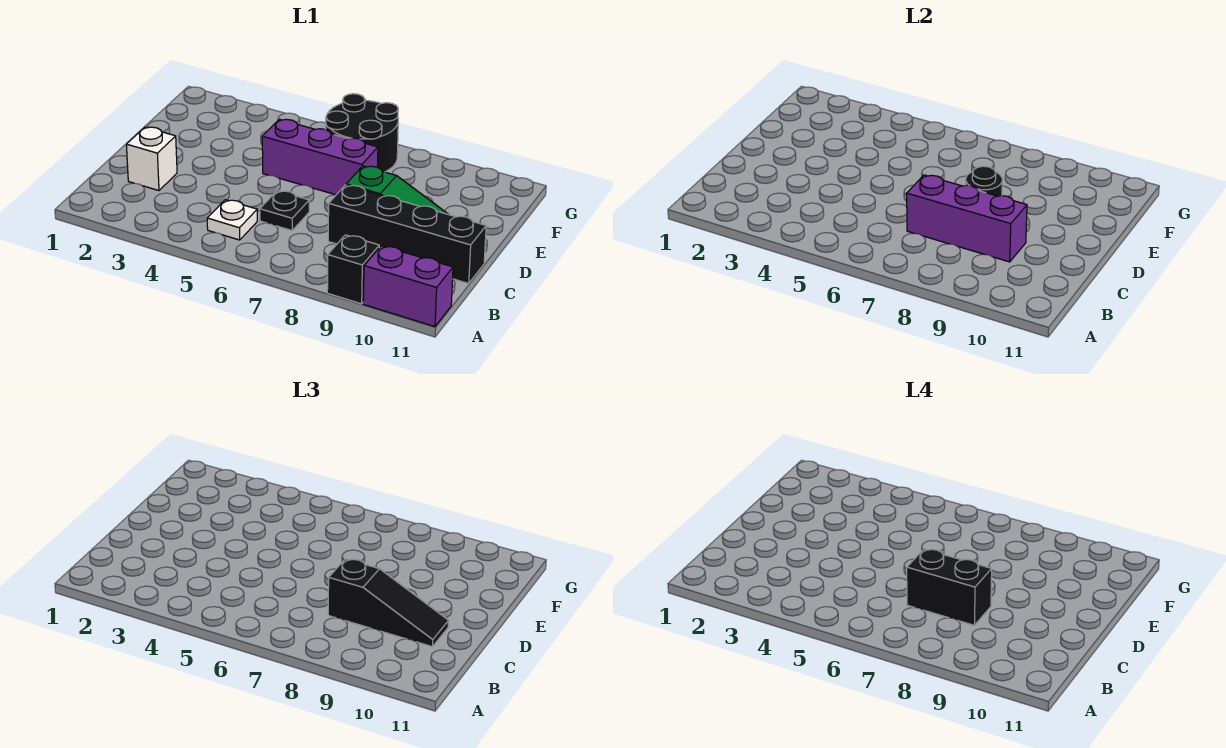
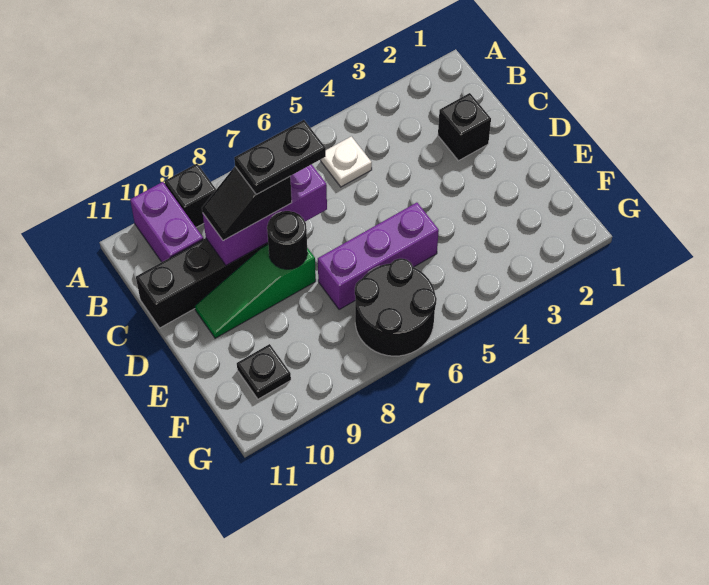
purple brick A10:A11 level 1 -> purple brick A10:B10 level 1
white brick C2 level 1 -> black brick C2 level 1
black plate C6 level 1 -> black plate F10 level 1
black brick C7:C8 level 4 -> black plate C7:C8 level 4
black slope C8:C10 level 3 top 8 -> black slope C8:C9 level 3 top 8

